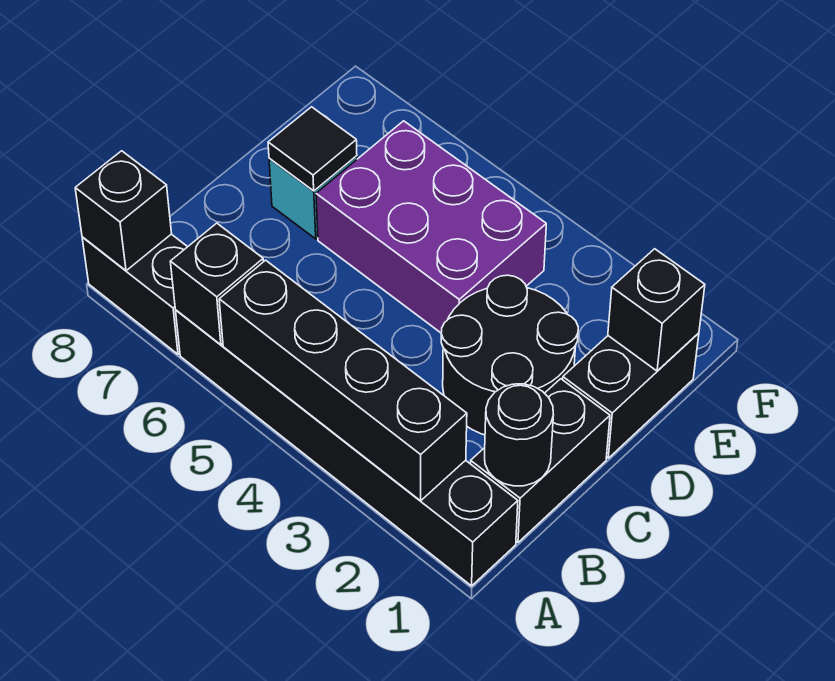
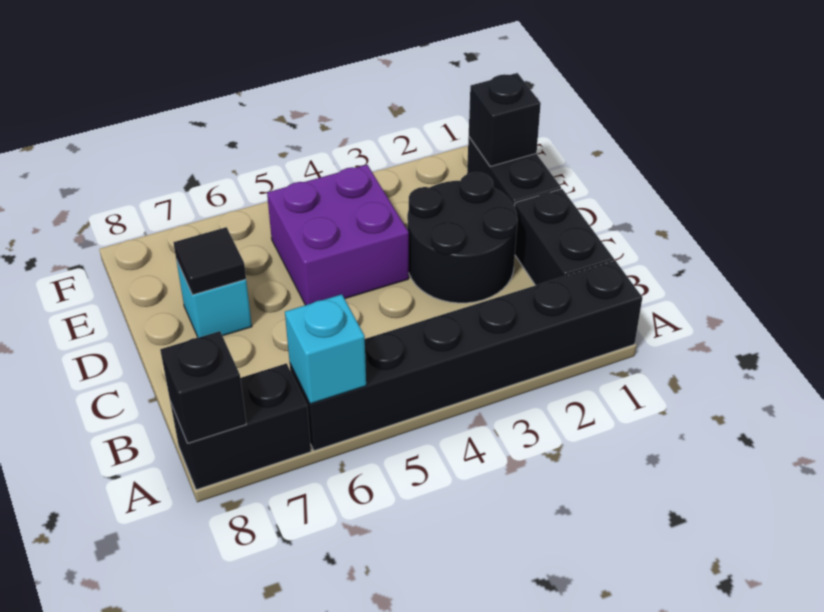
black brick A2:A5 level 2 -> none
black brick A6 level 2 -> cyan brick A6 level 2
black round brick B1 level 2 -> none
purple brick D4:E6 level 1 -> purple brick D4:E5 level 1

